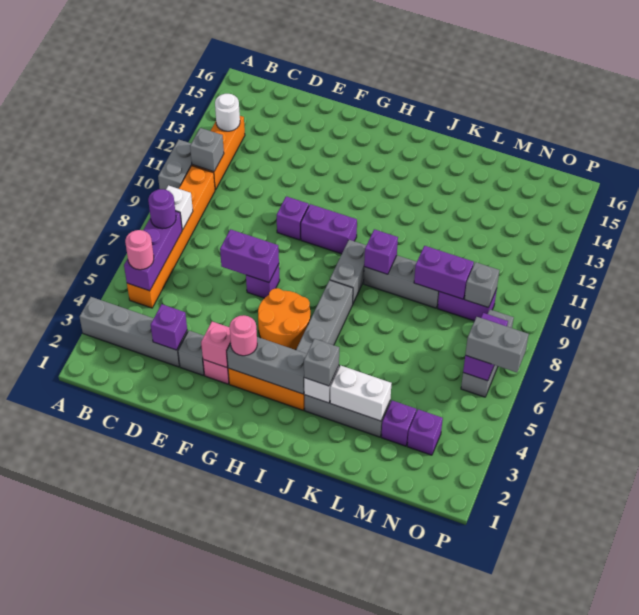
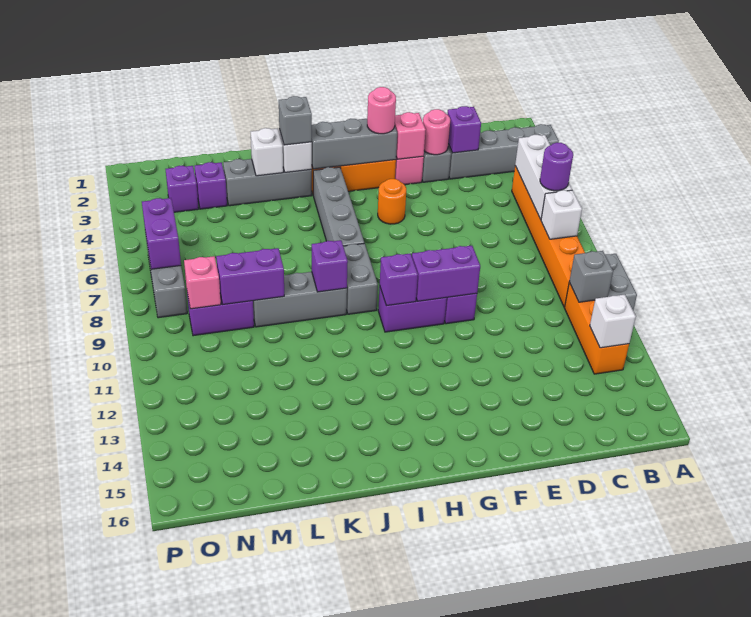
purple brick B5:B7 level 2 -> white brick B5:B7 level 2
pink round brick B5 level 3 -> pink round brick E3 level 2
white round brick B13 level 2 -> white brick B13 level 2
purple brick E7:F7 level 2 -> purple brick F10:G10 level 2
purple brick F7 level 1 -> purple brick H10 level 2
orange round brick G5:H6 level 1 -> orange round brick G5 level 1
white brick K3:L3 level 2 -> white brick K3 level 2
grey brick N9 level 2 -> pink brick N9 level 2
grey brick O6:P6 level 3 -> none

